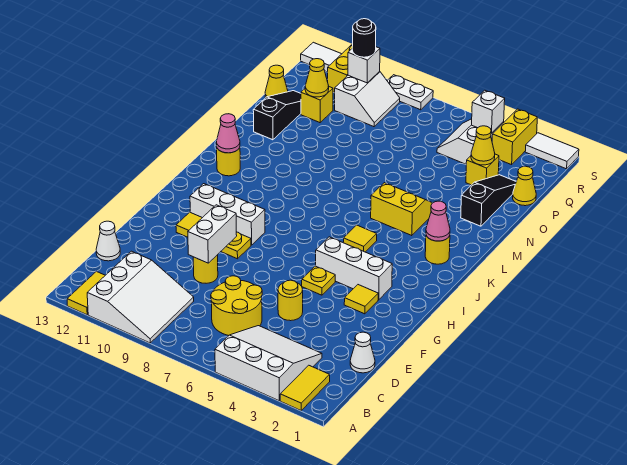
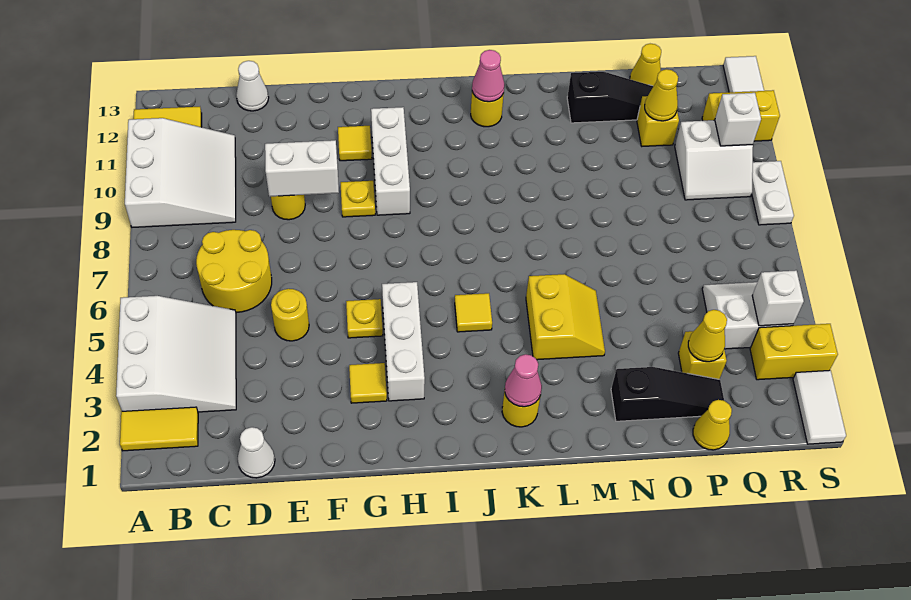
white slope A9:C11 level 1 top 11 -> white slope A9:C11 level 1 top A
black round brick R10 level 3 -> none

